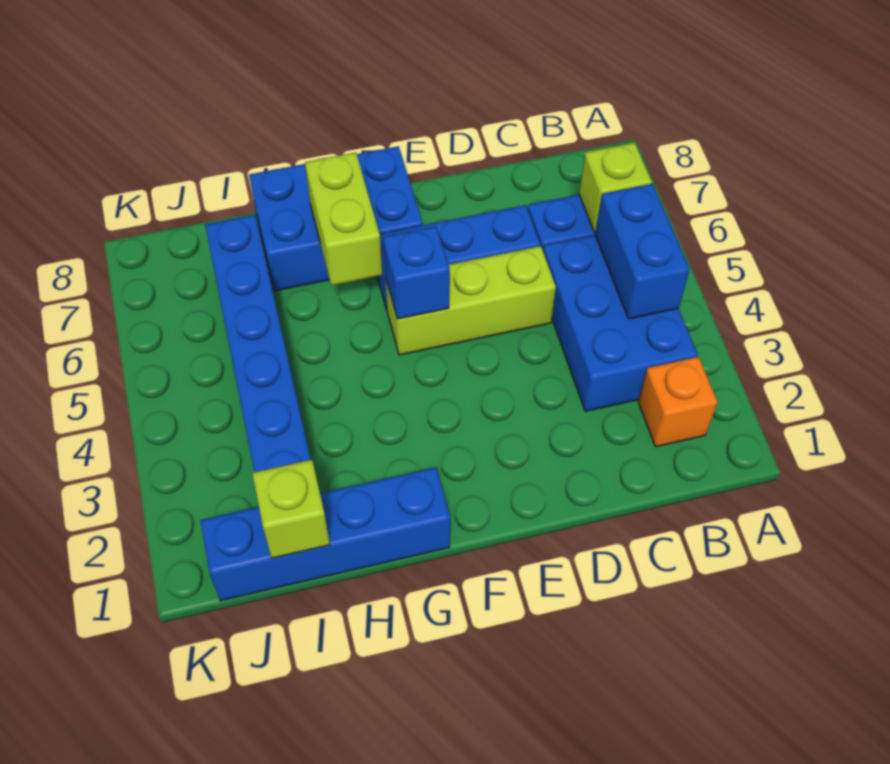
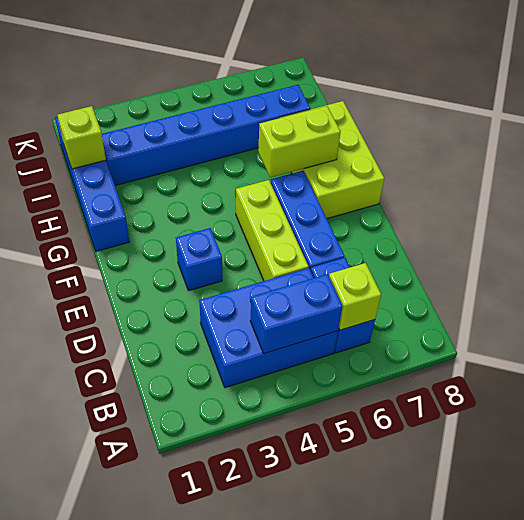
orange brick B2 level 1 -> none
blue brick F5 level 2 -> blue brick E3 level 1
blue brick F7:H8 level 1 -> lime brick F7:H8 level 1

